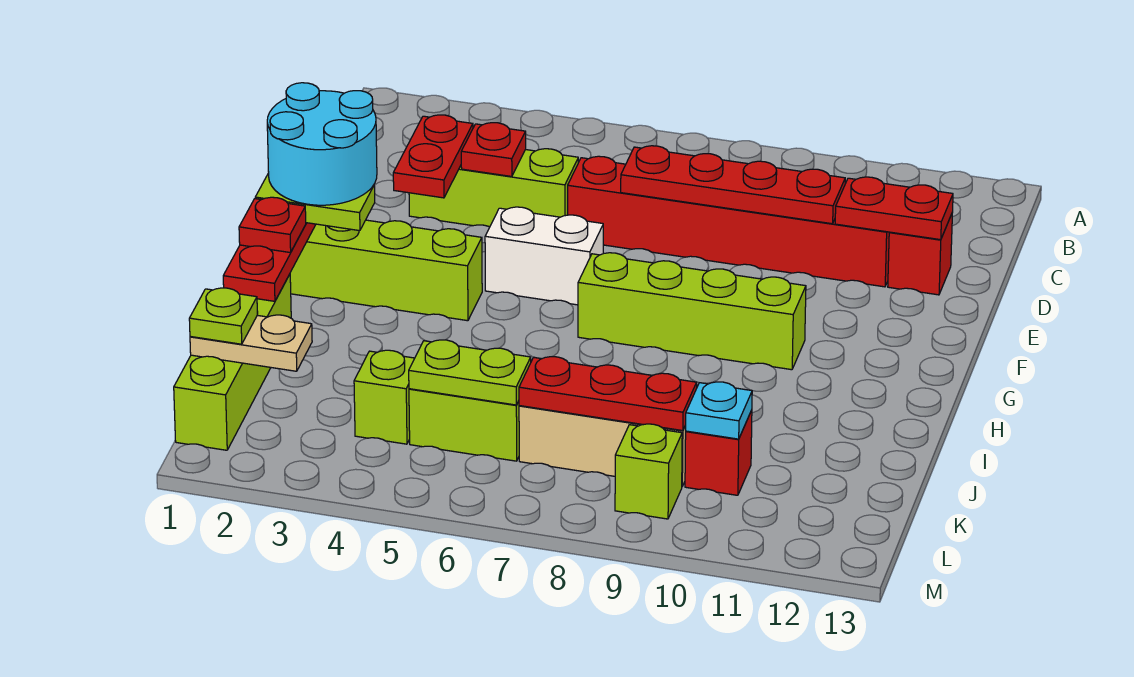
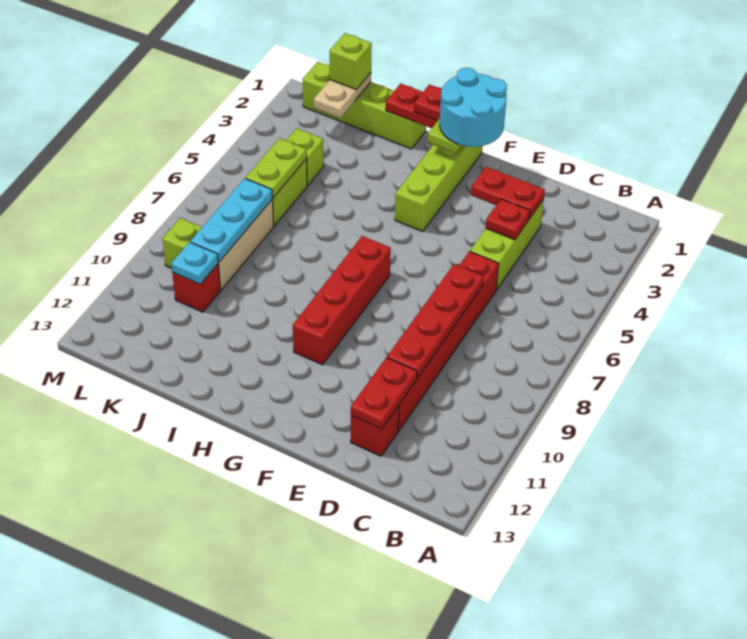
white brick F5:F6 level 1 -> none
lime brick G7:G10 level 1 -> red brick G7:G10 level 1
lime plate K1 level 3 -> lime brick K1 level 3
red plate K7:K9 level 2 -> cyan plate K7:K9 level 2

